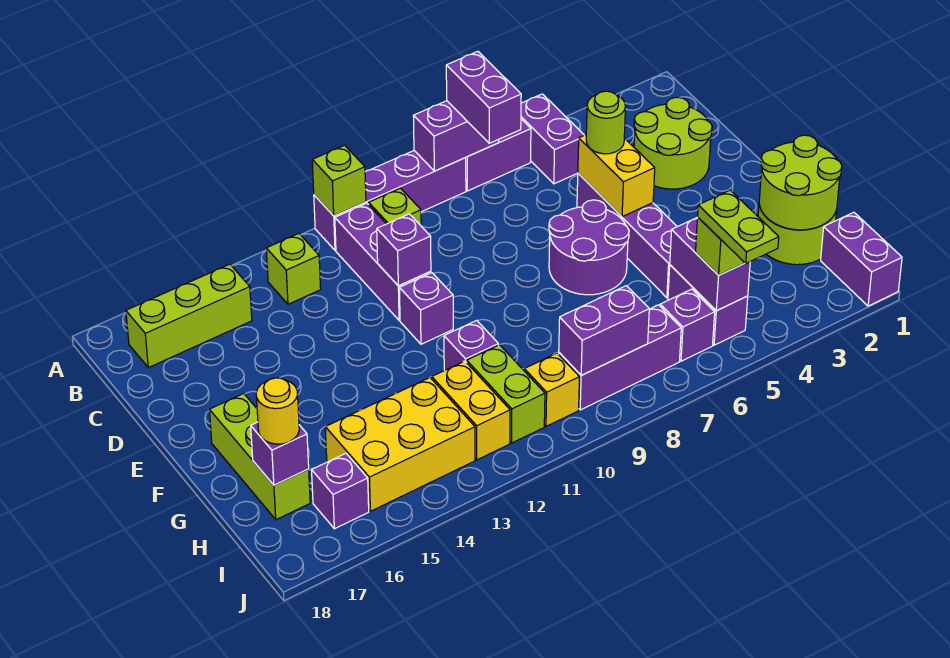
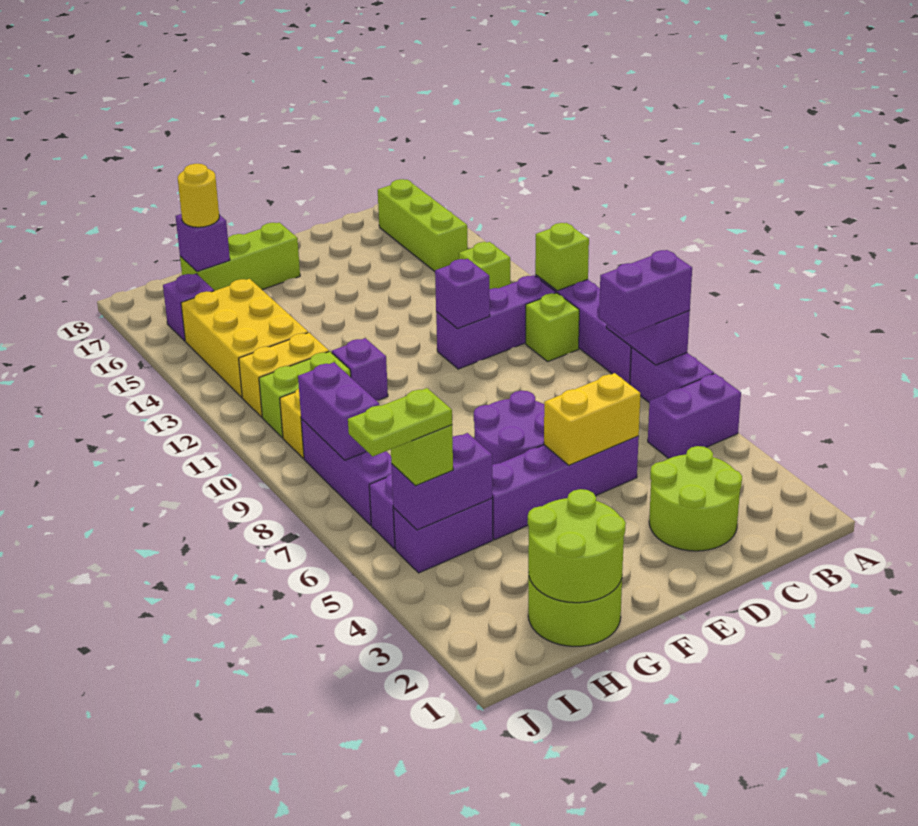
lime round brick D5 level 3 -> none
purple brick E11 level 1 -> none
purple brick I1:J1 level 1 -> none

